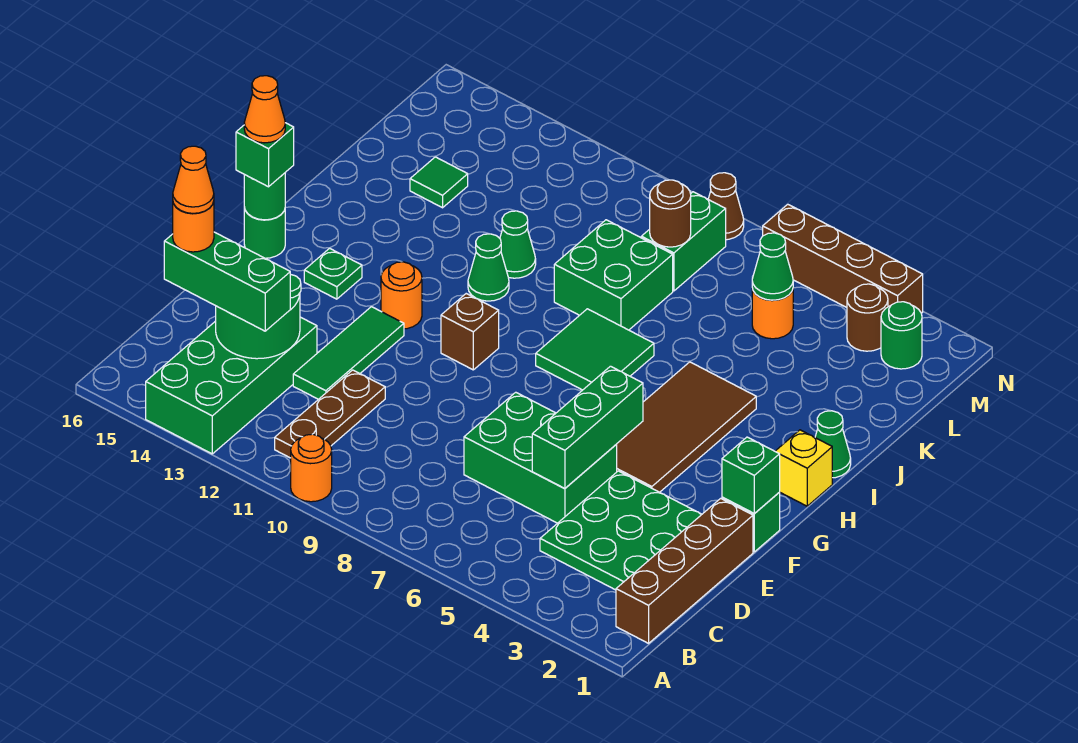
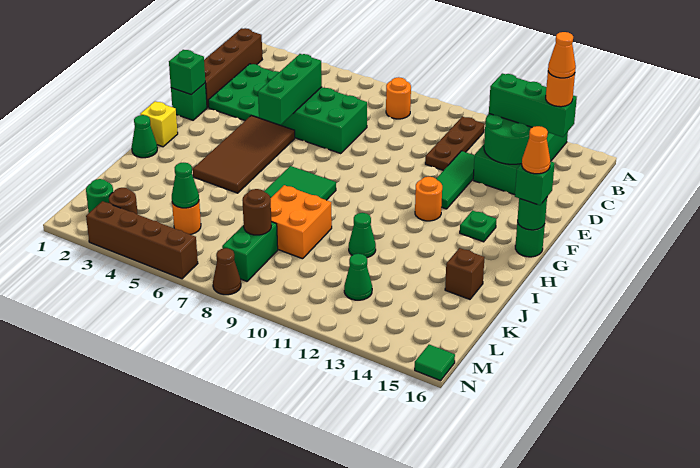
orange round brick A10 level 1 -> orange round brick B8 level 1
brown brick G10 level 1 -> brown brick J15 level 1
green cone I11 level 1 -> green cone L12 level 1
green brick J8:K9 level 1 -> orange brick J8:K9 level 1
green tile K14 level 1 -> green tile N16 level 1

